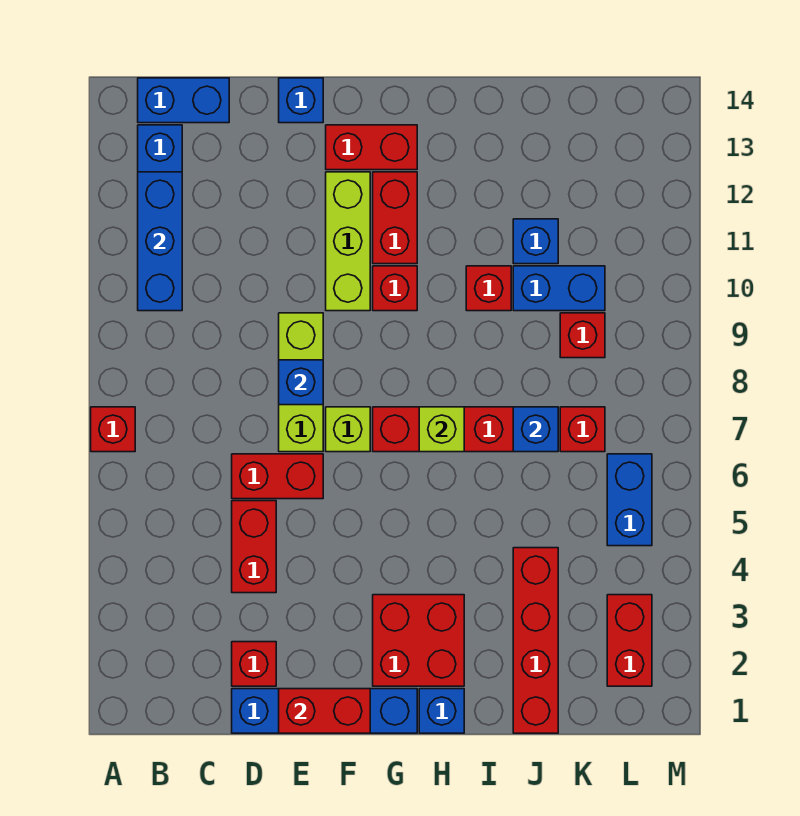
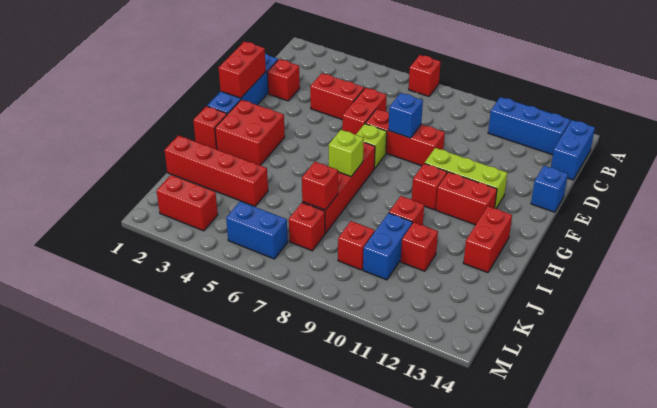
blue brick B10:B12 level 2 -> none
lime brick E7:E9 level 1 -> red brick E7:E9 level 1
red brick F13:G13 level 1 -> red brick H13:I13 level 1
blue brick H1 level 1 -> red brick H1 level 1
blue brick J7 level 2 -> red brick J7 level 2
blue brick J11 level 1 -> red brick J11 level 1

